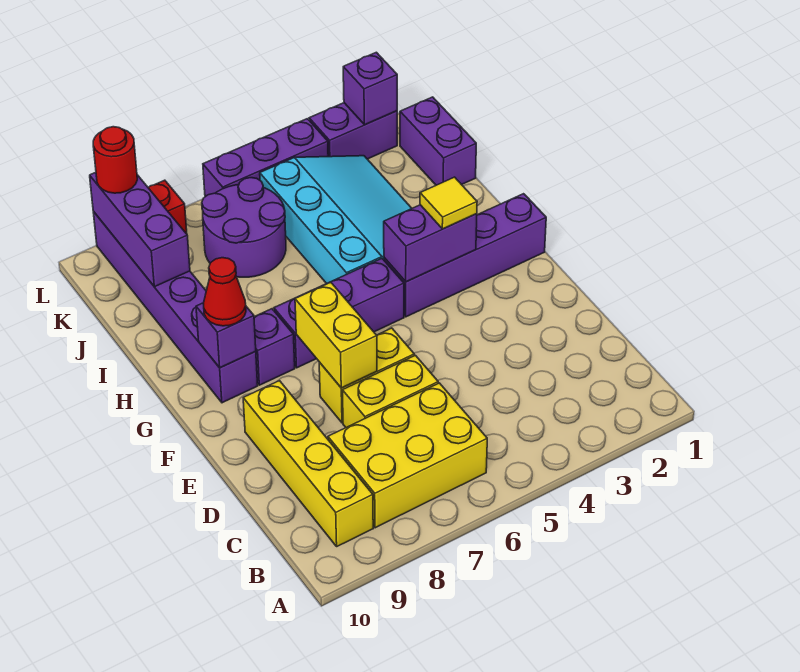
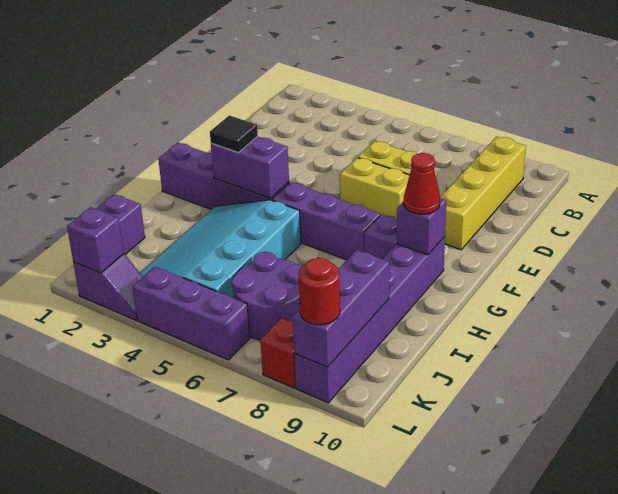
yellow brick B6:C8 level 1 -> none
yellow brick E7:F7 level 2 -> none
yellow tile G3 level 3 -> black tile G3 level 3
purple brick L2:L3 level 1 -> purple slope L2:L3 level 1 top 2

